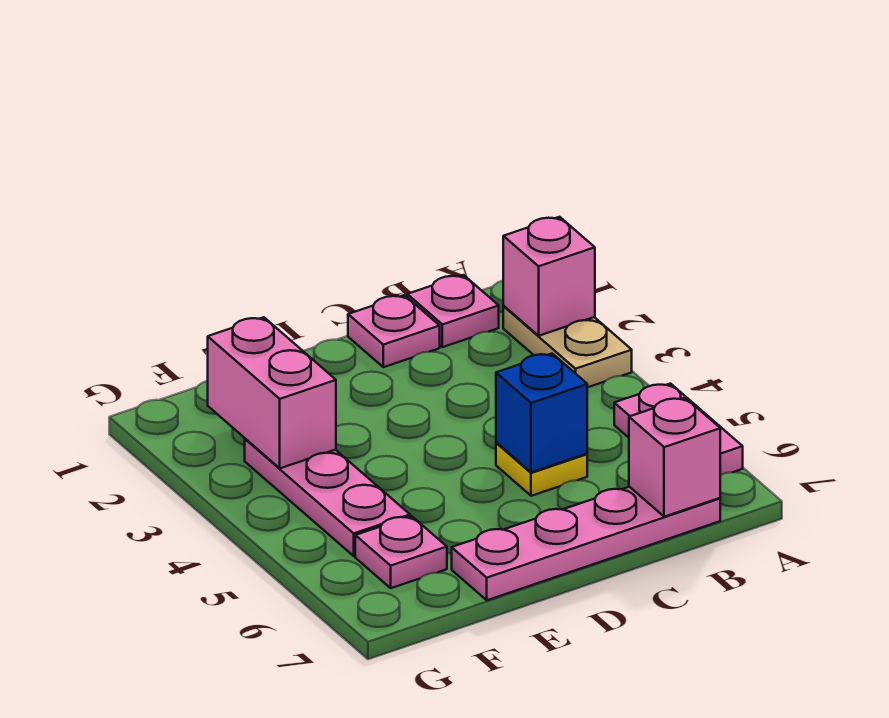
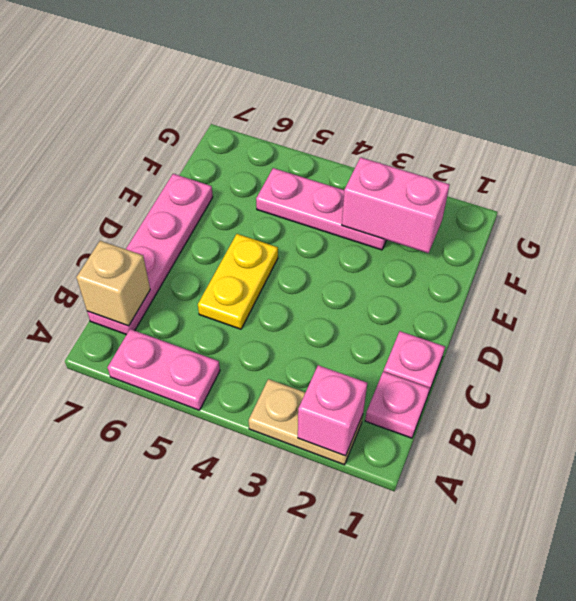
pink brick B7 level 2 -> tan brick B7 level 2
yellow plate C5 level 1 -> yellow plate C5:D5 level 1
blue brick C5 level 2 -> none
pink plate F6 level 1 -> none

